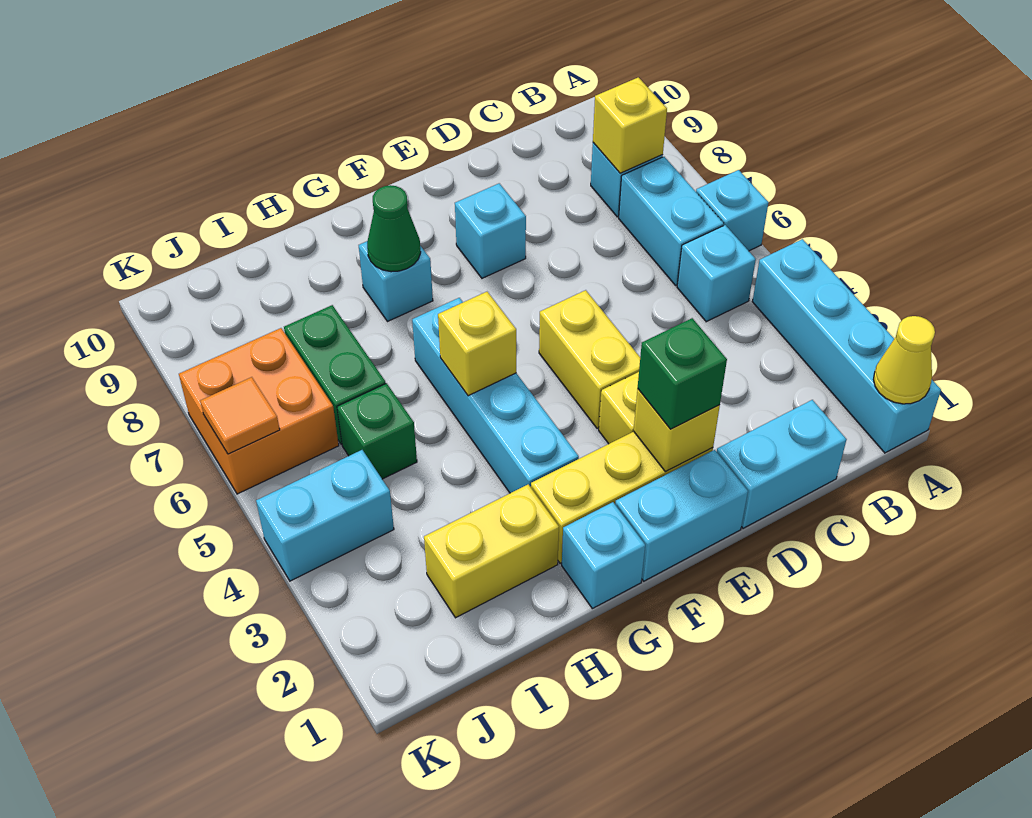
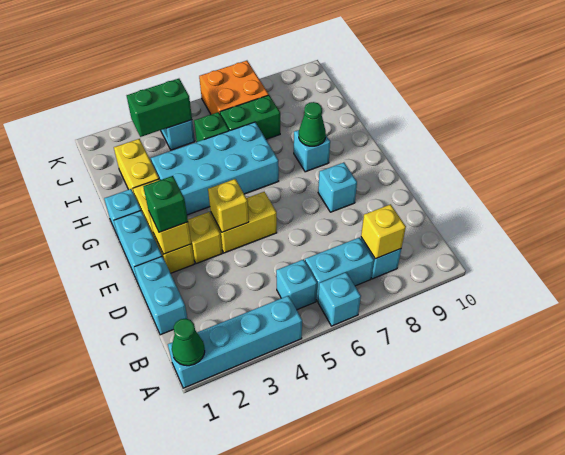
yellow cone A1 level 2 -> green cone A1 level 2
cyan brick G3:G6 level 1 -> cyan brick G3:H6 level 1
yellow brick G5 level 2 -> yellow brick E4 level 2
none -> green brick J3:J4 level 2
orange tile K6 level 2 -> none

